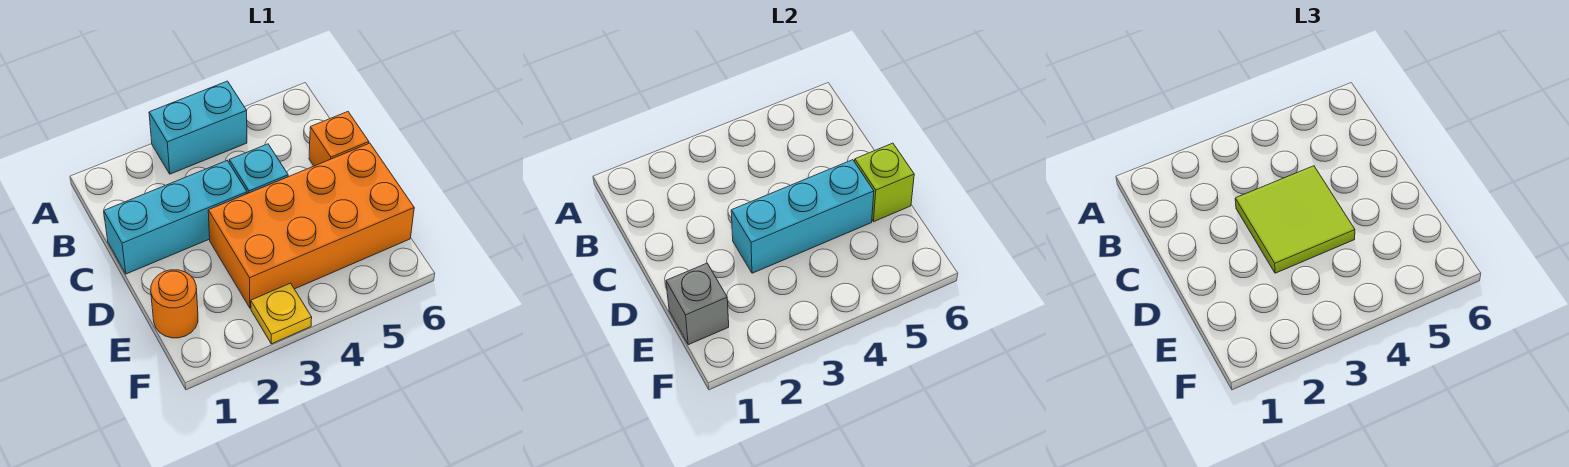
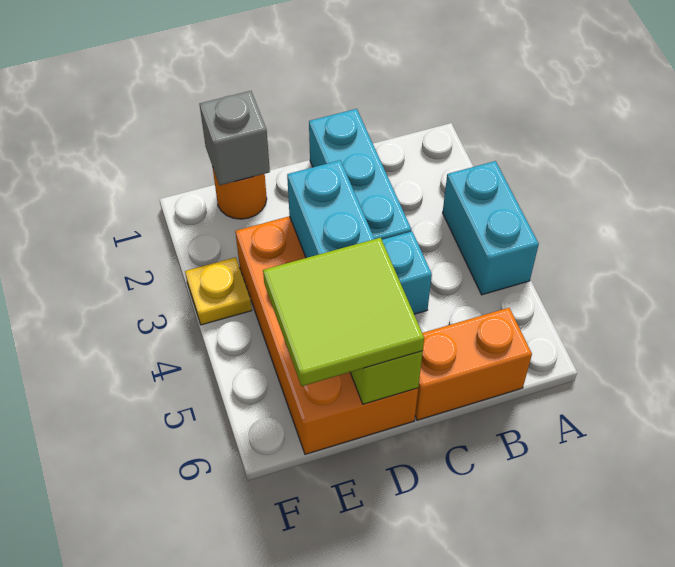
lime tile C3:D4 level 3 -> lime tile D5:E6 level 3
orange brick C6 level 1 -> orange brick B6:C6 level 1

